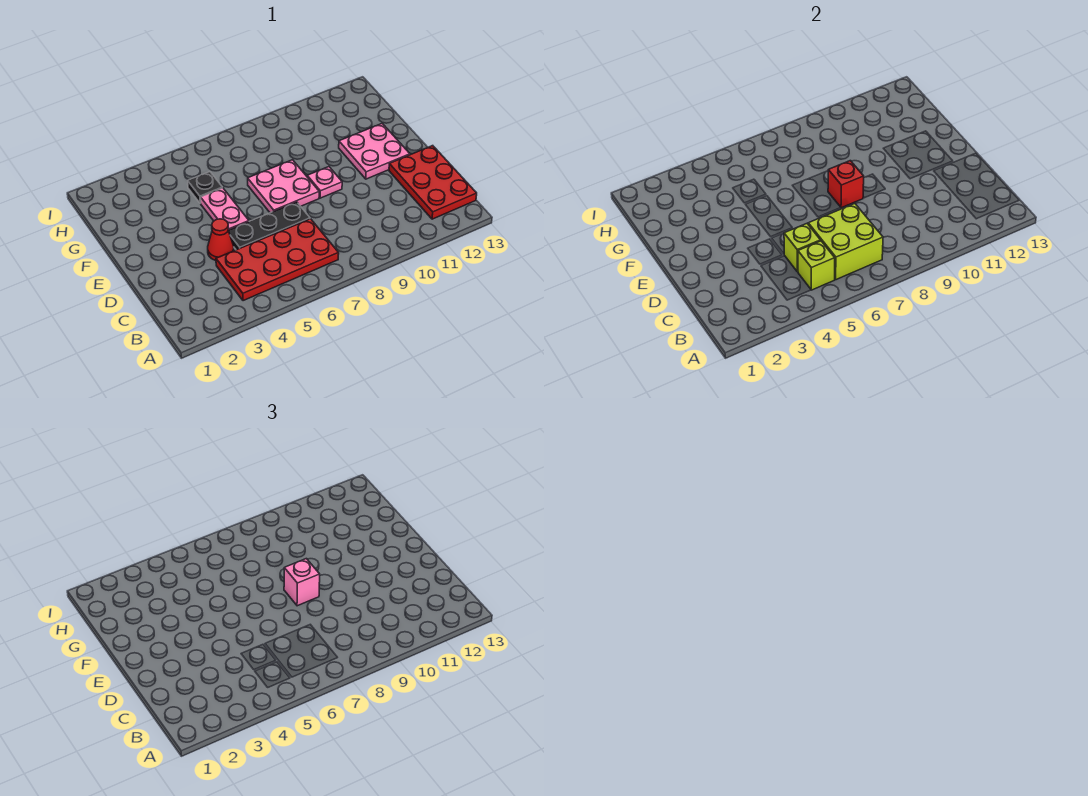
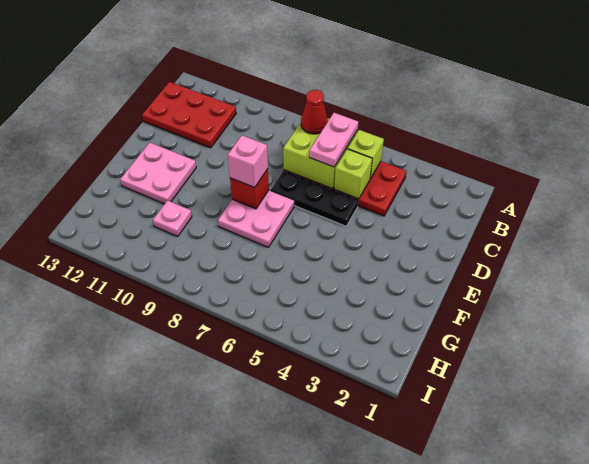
red plate B12:D13 level 1 -> red plate B11:C13 level 1
red cone D4 level 1 -> red cone B7 level 3
pink plate E5:F5 level 1 -> pink plate B6:C6 level 3
pink plate E9 level 1 -> pink plate G10 level 1
black plate G5 level 1 -> none

